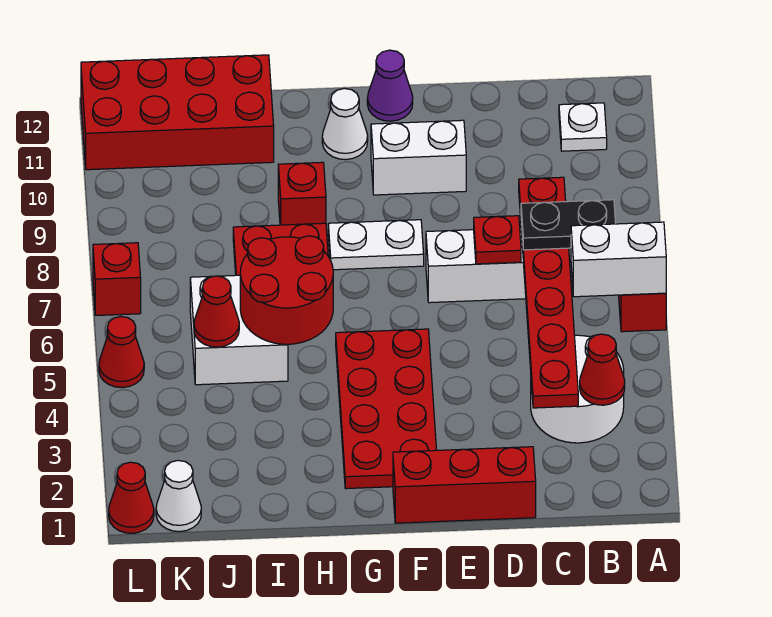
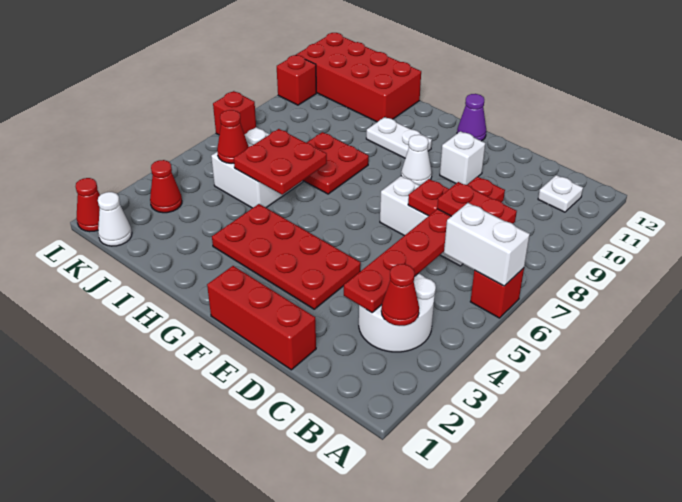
black plate B7:C7 level 3 -> red plate B7:C7 level 3
white brick E10:F10 level 1 -> white brick E10 level 1
red plate F2:G5 level 1 -> red plate E3:H4 level 1
white plate F8:G8 level 1 -> white plate G10:H10 level 1
white cone G11 level 1 -> white cone F9 level 1
red round brick H5:I6 level 2 -> red plate H5:I6 level 2
red brick H9 level 1 -> red brick L10 level 1
red cone L5 level 1 -> red cone K3 level 1

